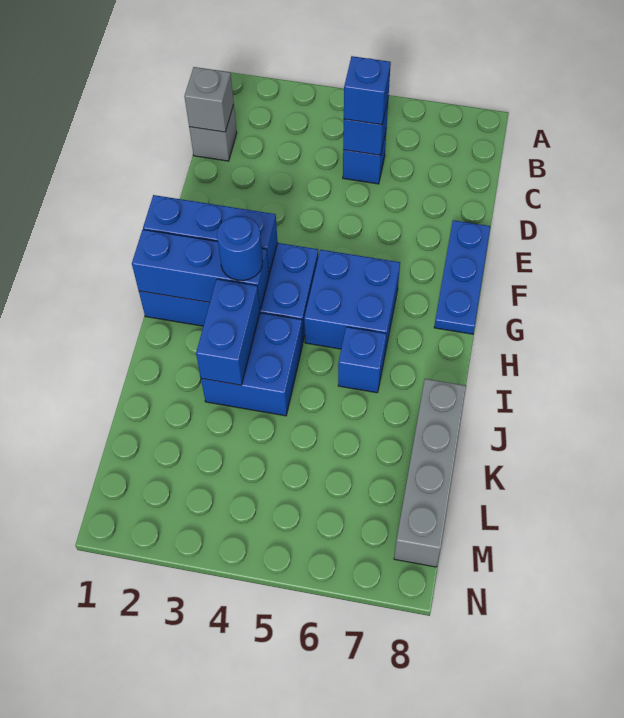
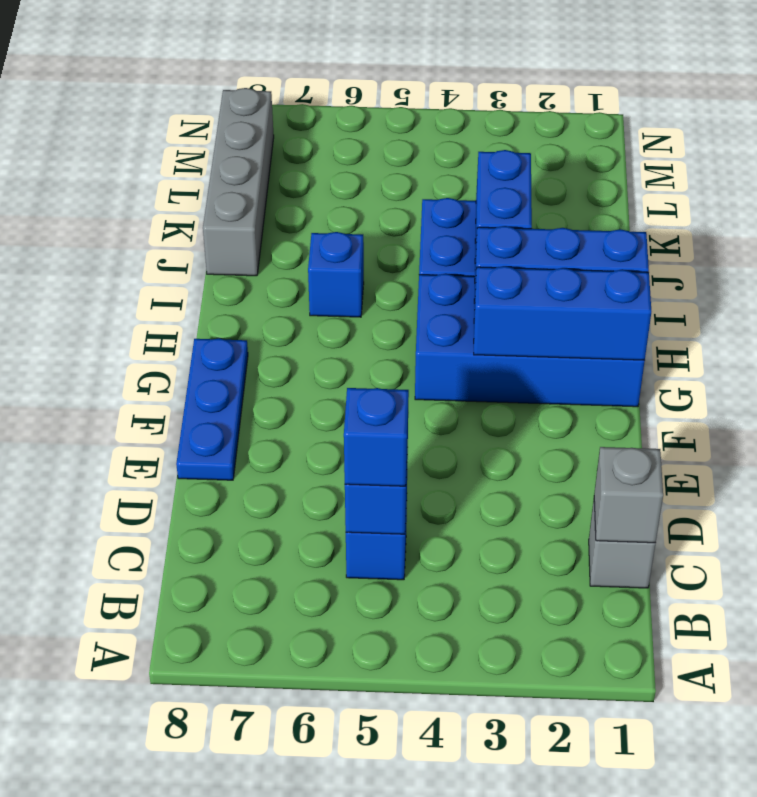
blue brick G5:H6 level 1 -> none
blue round brick H3 level 3 -> none

